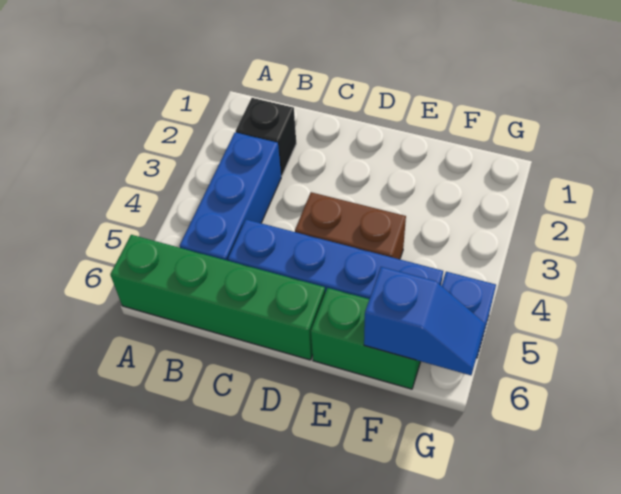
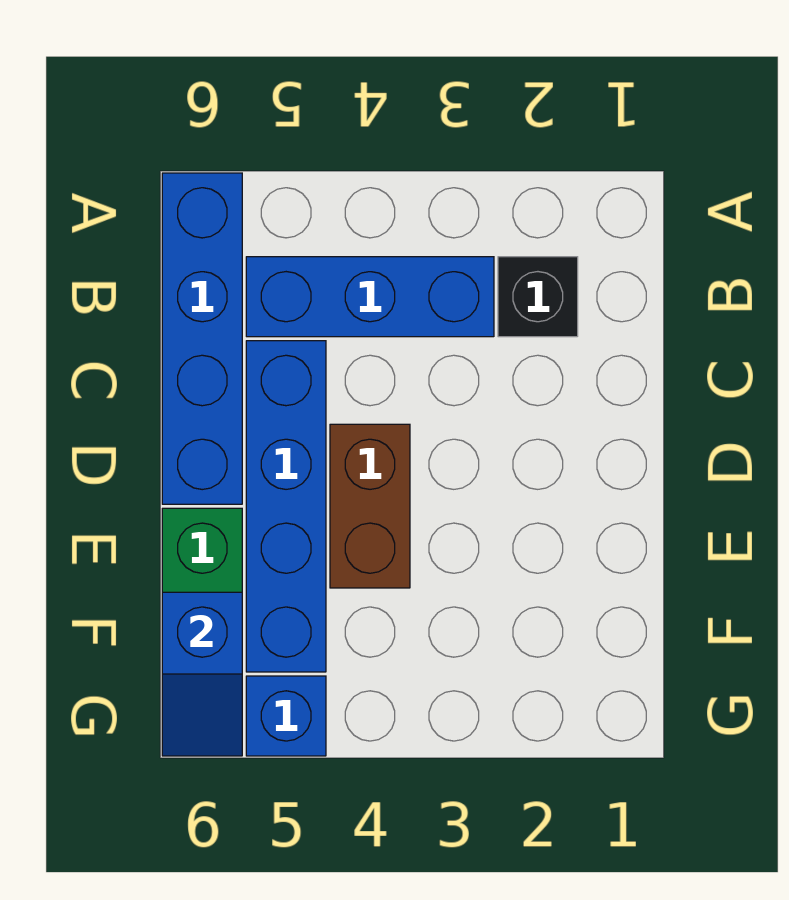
green brick A6:D6 level 1 -> blue brick A6:D6 level 1

